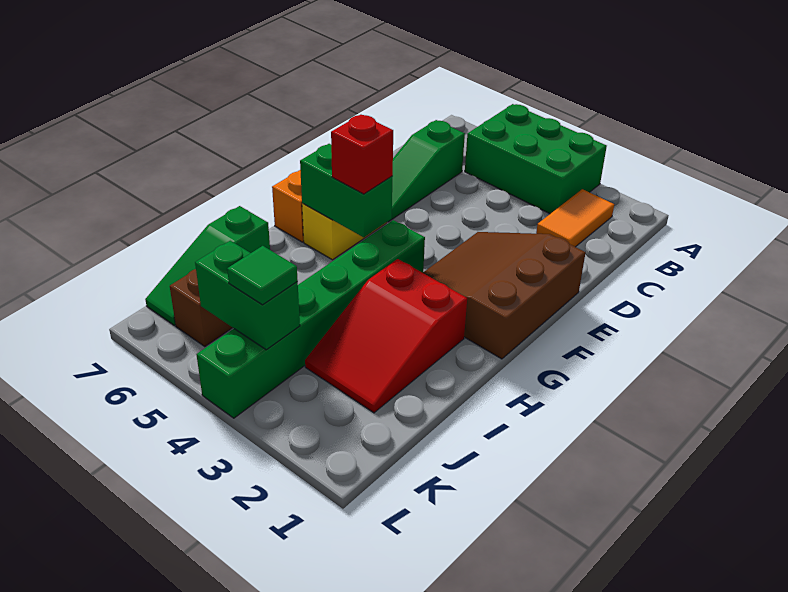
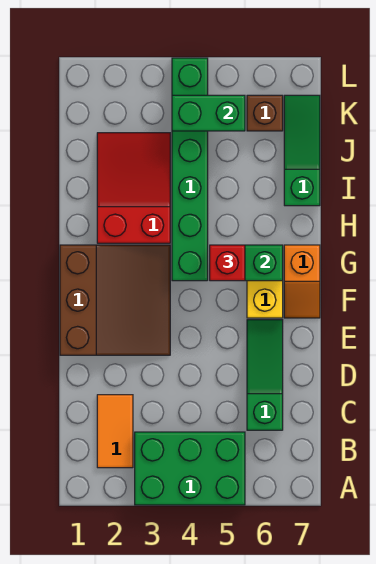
green tile K4 level 3 -> none

